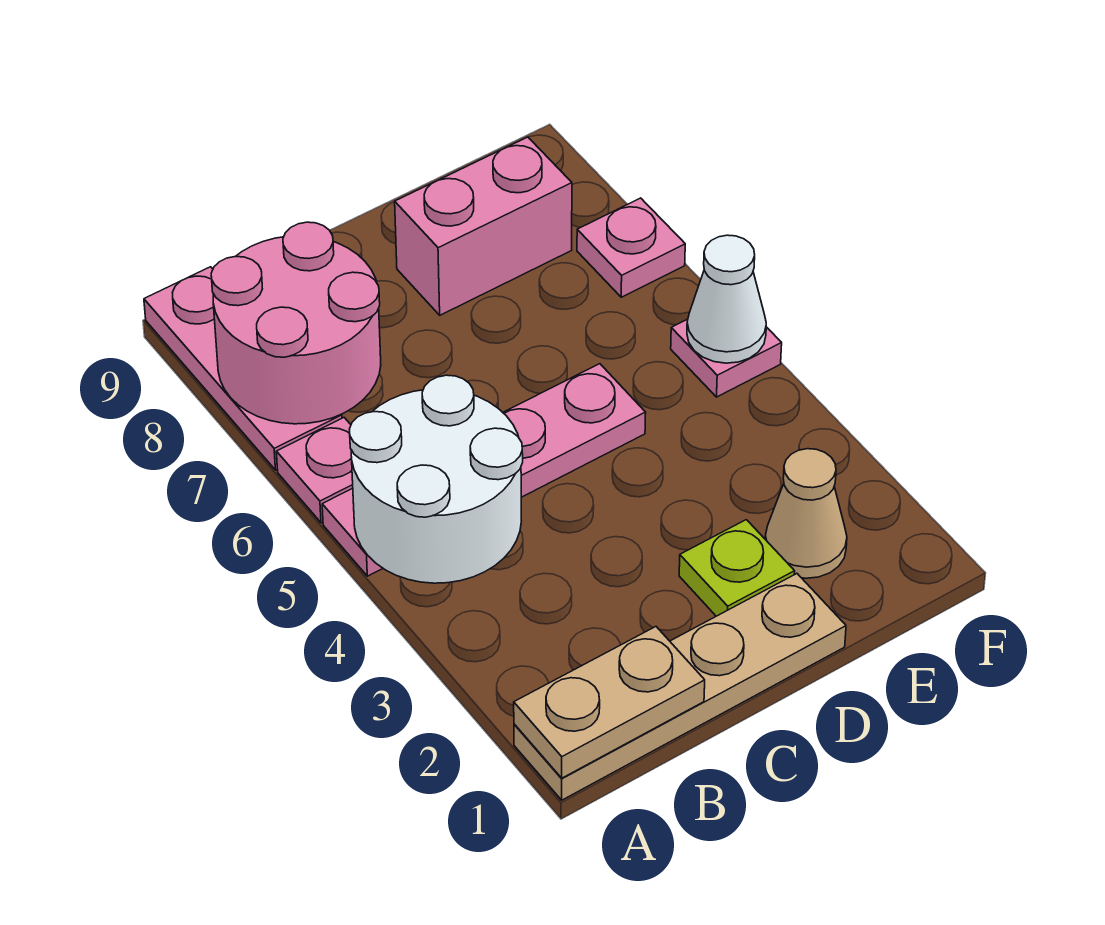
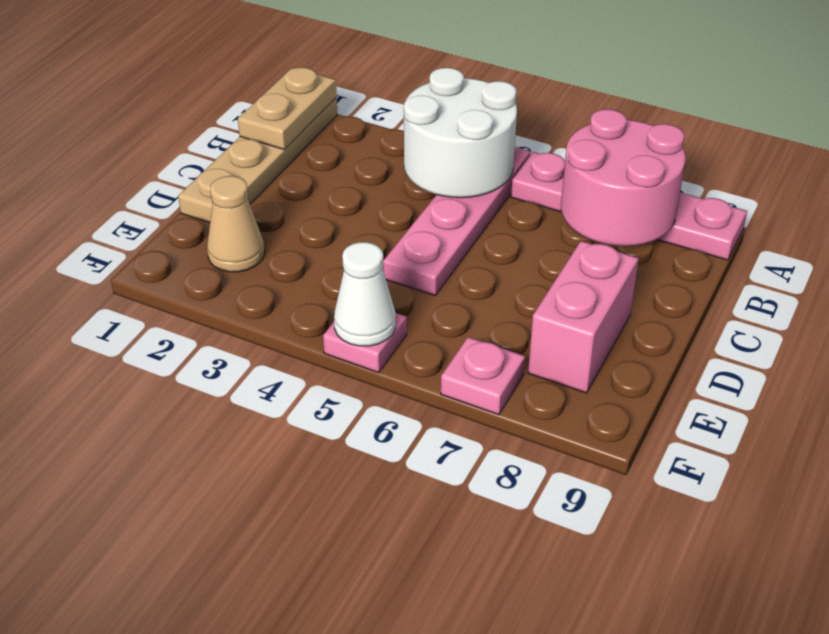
lime plate D2 level 1 -> none

